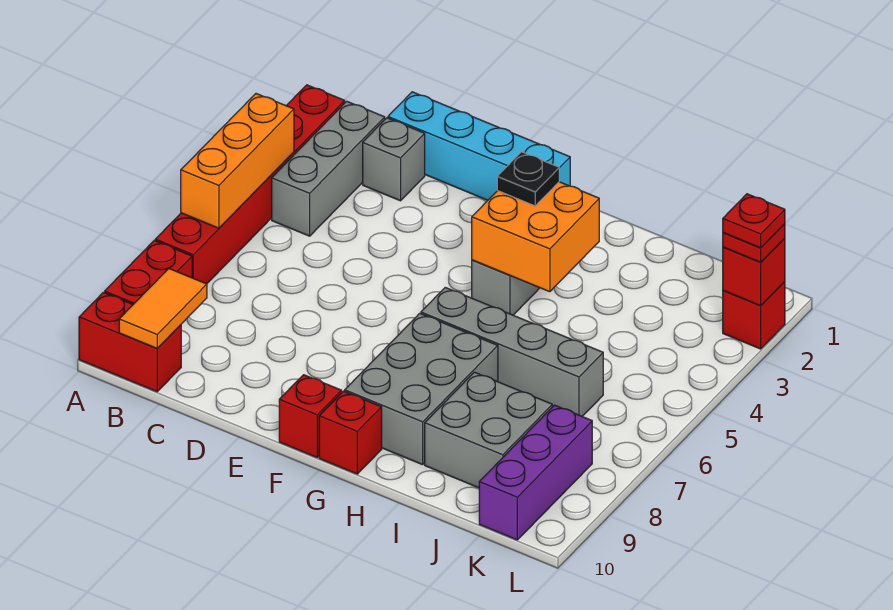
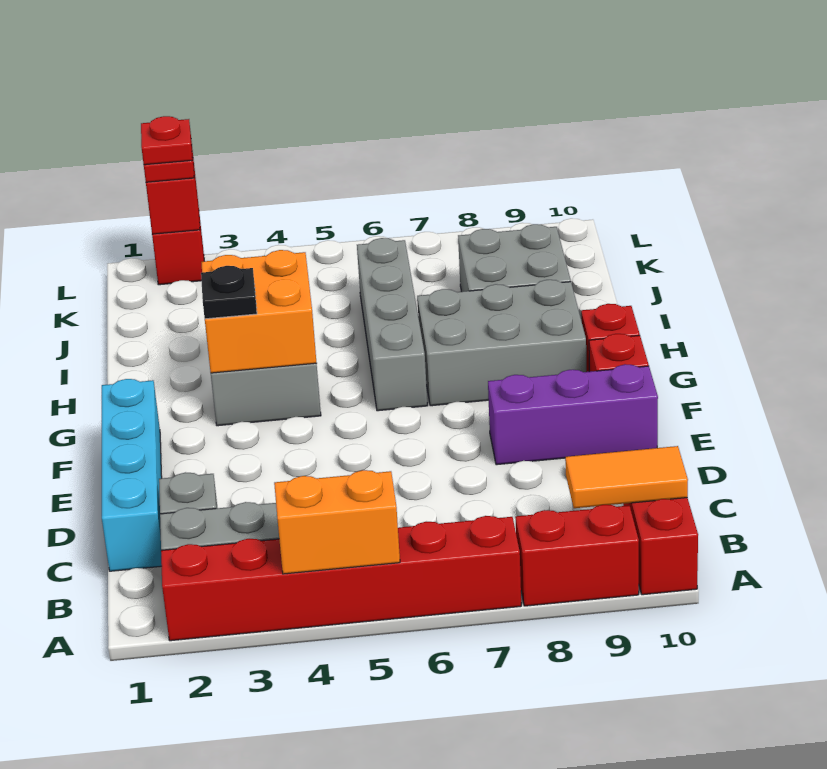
orange brick A4:A6 level 2 -> orange brick A4:A5 level 2
purple brick K8:K10 level 1 -> purple brick E8:E10 level 1

